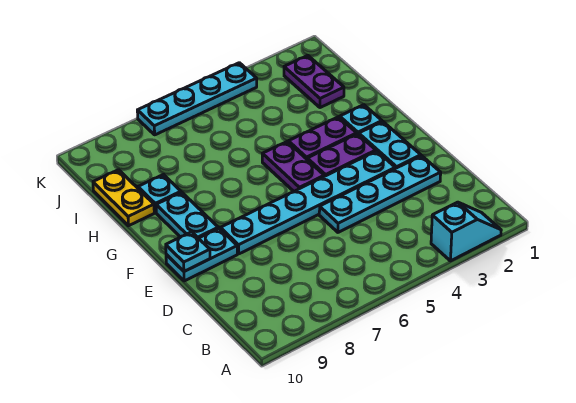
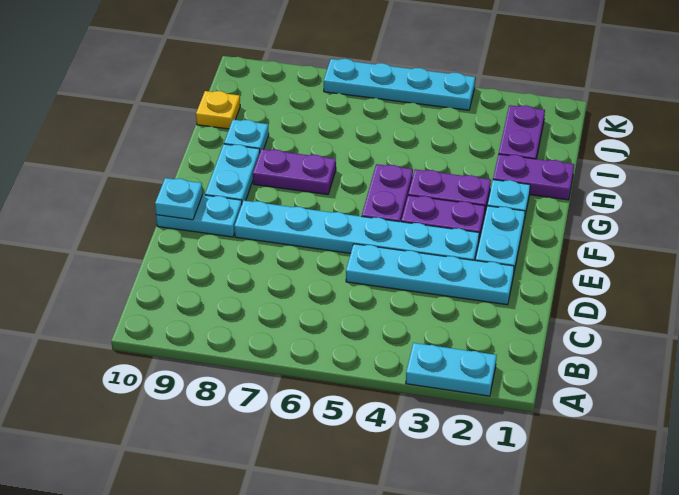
cyan slope A2:A3 level 1 top 3 -> cyan plate A2:A3 level 1
none -> purple plate G7:G8 level 1
none -> purple plate H1:H2 level 1
yellow plate H10:I10 level 1 -> yellow plate I10 level 1

